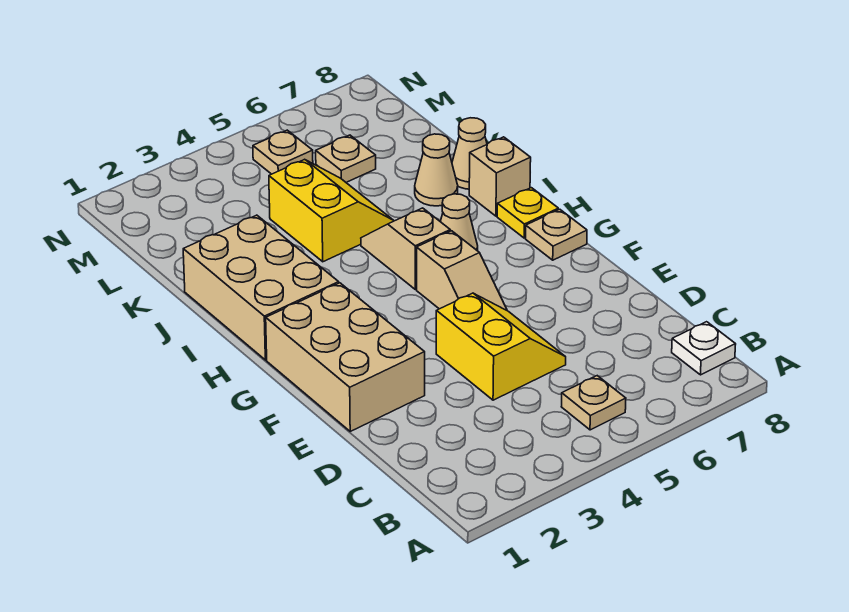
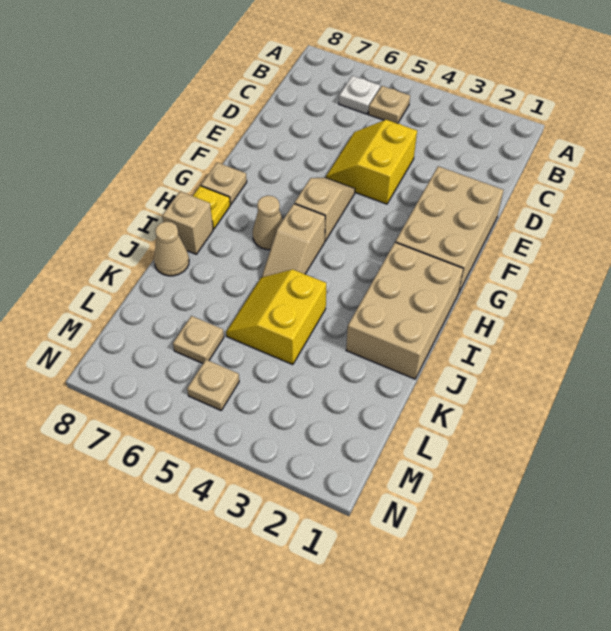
white plate B8 level 1 -> white plate B6 level 1
tan cone J7 level 1 -> none

